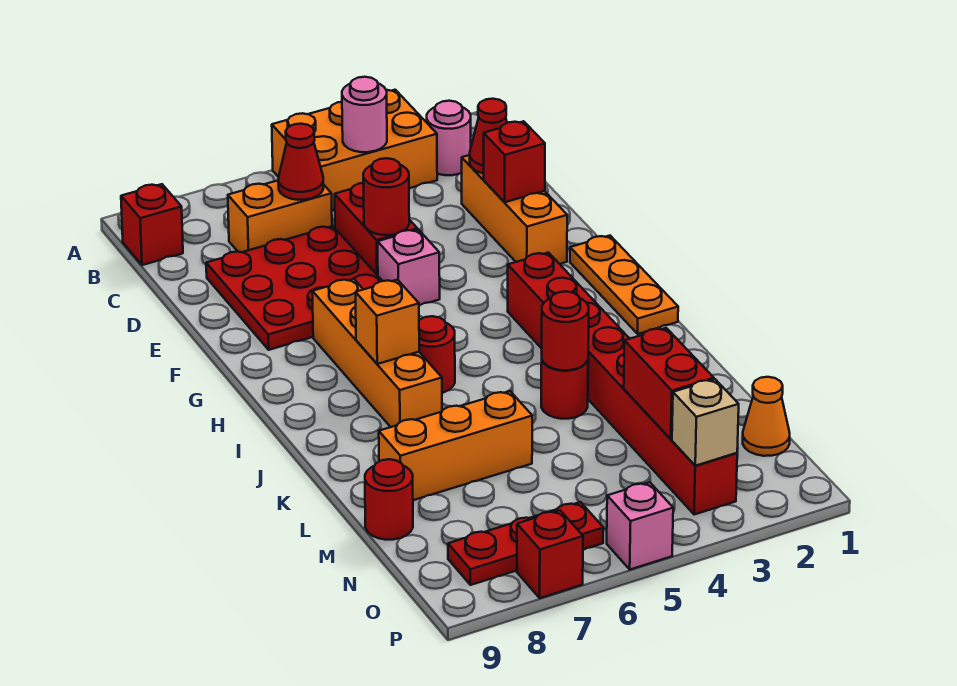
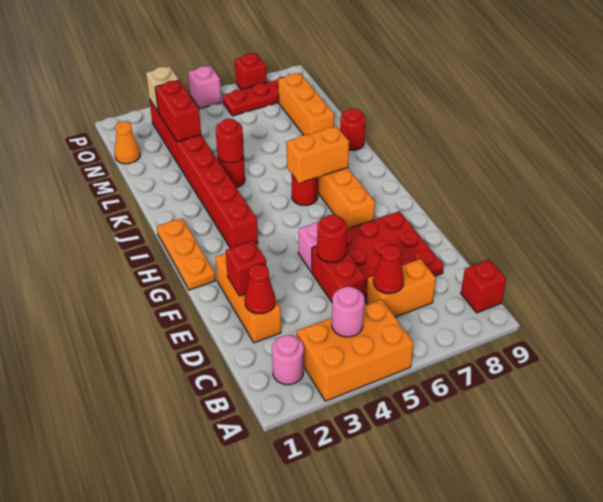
orange brick I7 level 2 -> orange brick I6:I7 level 2
orange brick L6:L8 level 1 -> orange brick L8:N8 level 1
red round brick M9 level 1 -> red round brick K9 level 1

